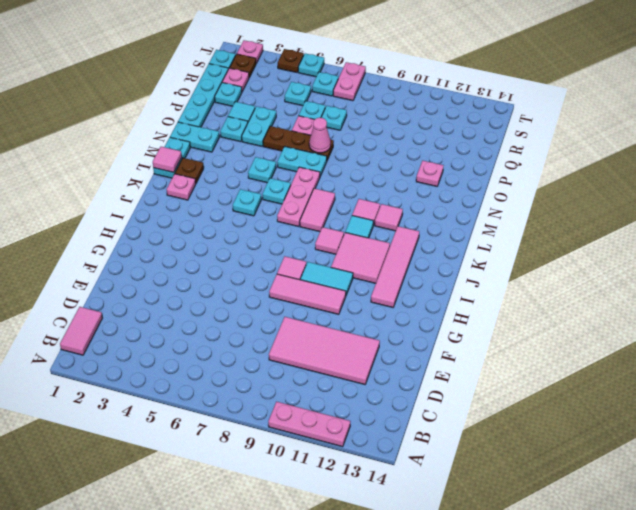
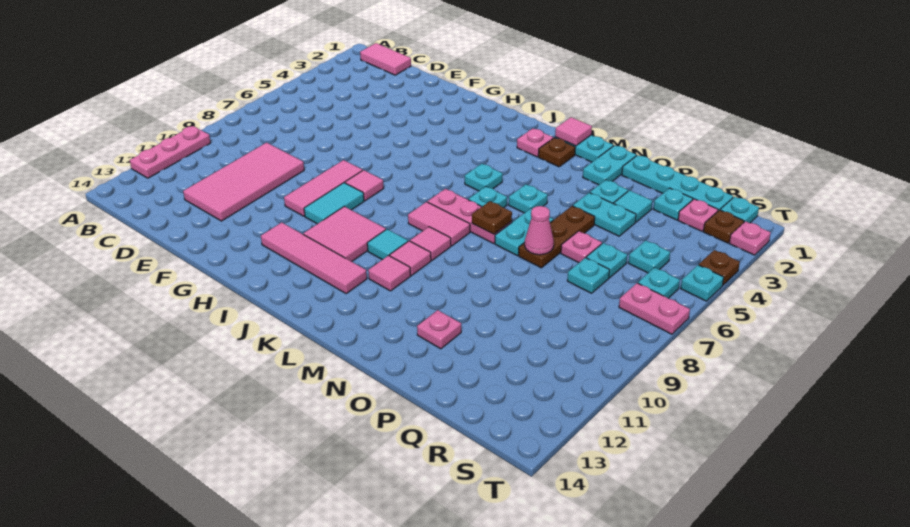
pink tile J9 level 1 -> pink tile L9 level 1
none -> brown plate M7 level 2

